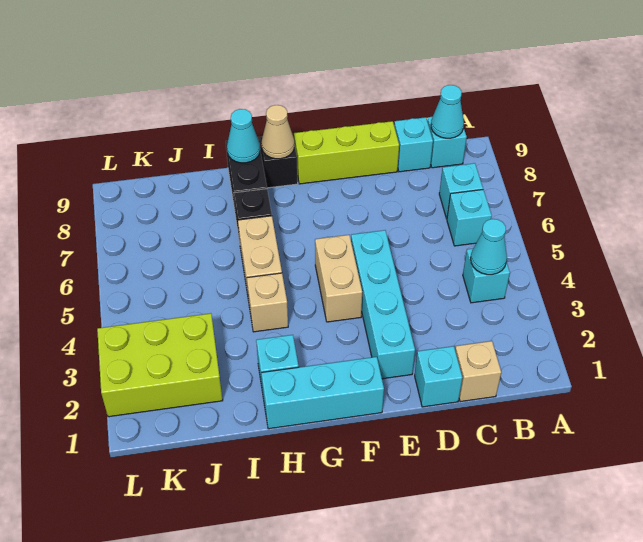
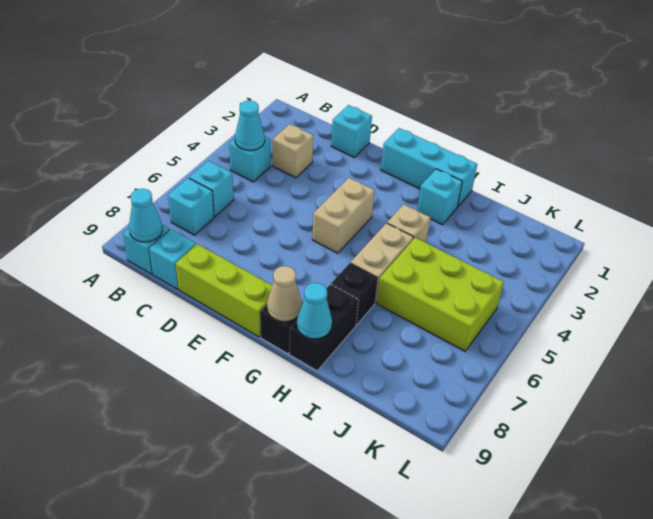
tan brick C1 level 1 -> tan brick C3 level 1
cyan brick E2:E5 level 1 -> none
lime brick J2:L3 level 1 -> lime brick I5:K6 level 1

